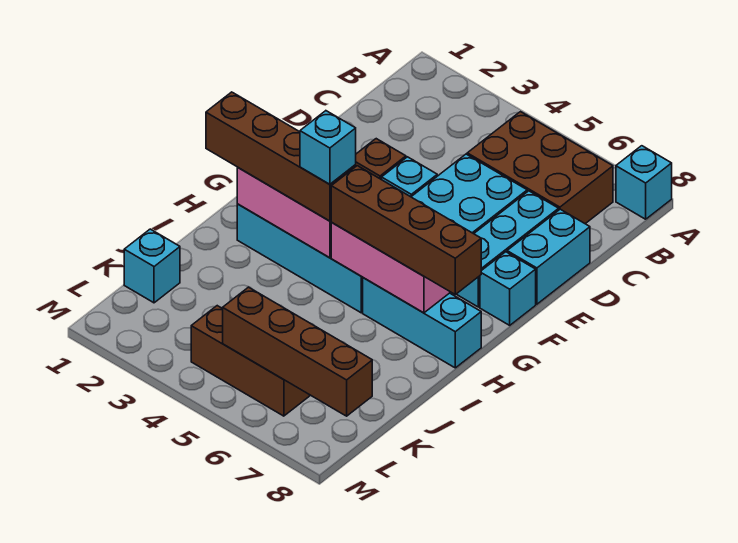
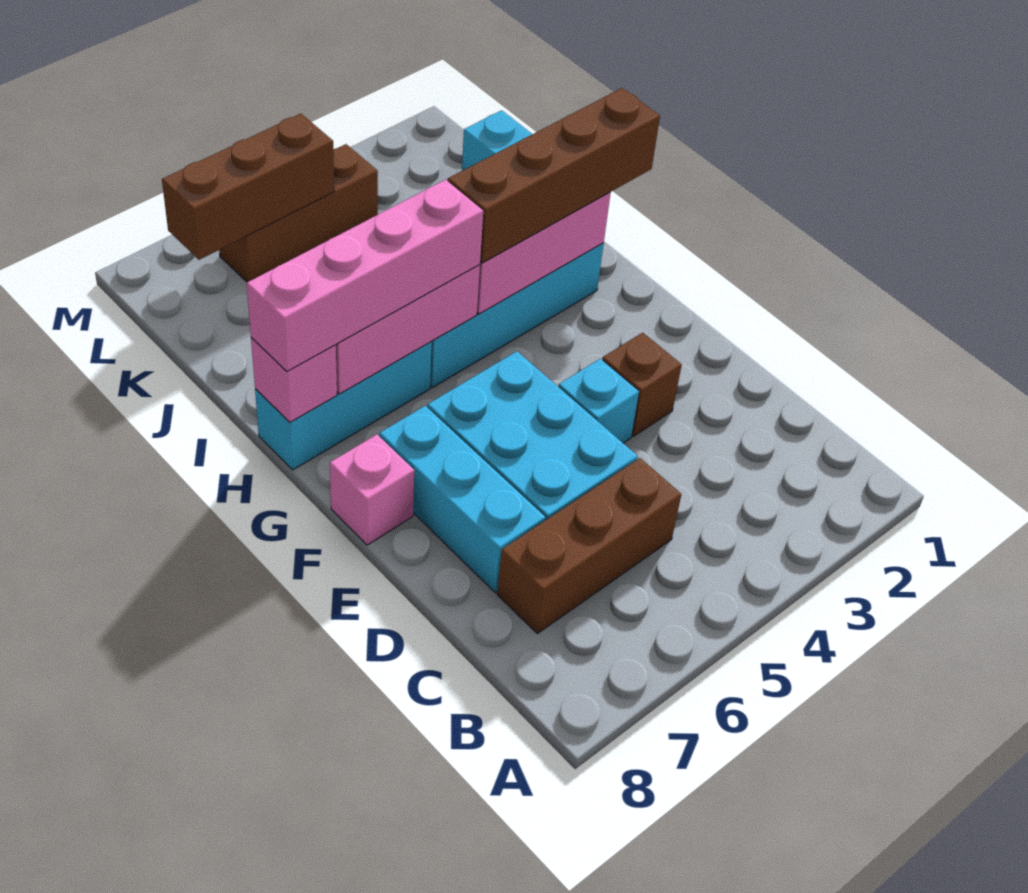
cyan brick A8 level 1 -> none
brown brick B5:C7 level 1 -> brown brick C5:C7 level 1
cyan brick D8:E8 level 1 -> none
cyan brick F8 level 1 -> pink brick F8 level 1
cyan brick H4 level 4 -> none
brown brick H5:H8 level 3 -> pink brick H5:H8 level 3
none -> pink brick H8 level 2
brown brick L5:L8 level 2 -> brown brick L5:L7 level 2

